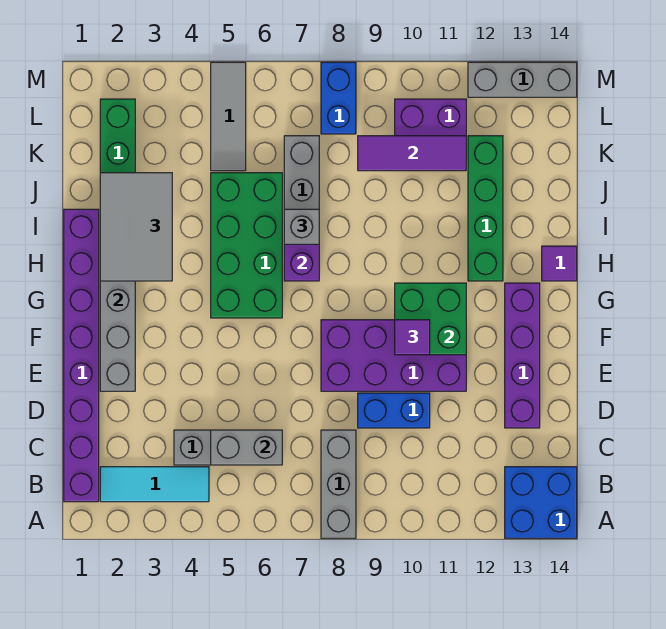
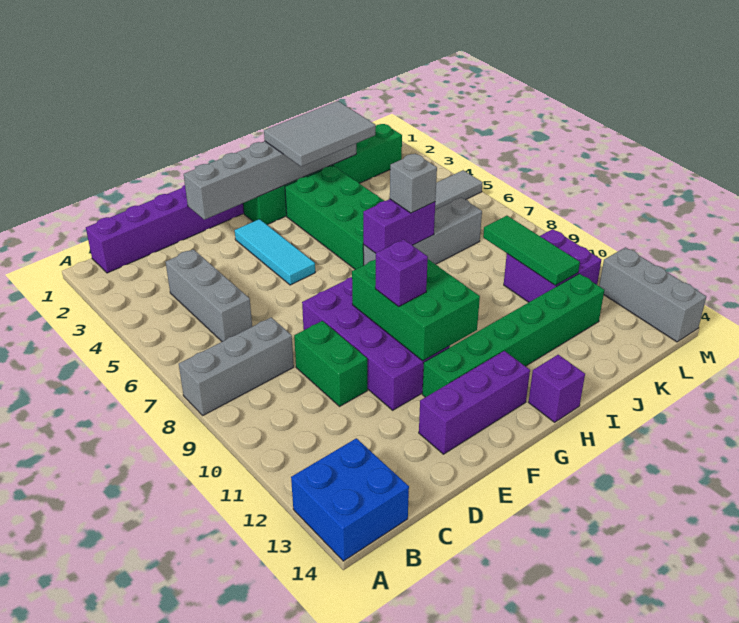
cyan tile B2:B4 level 1 -> cyan tile F3:F5 level 1
grey brick C5:C6 level 2 -> none
blue brick D9:D10 level 1 -> green brick D9:D10 level 1
purple brick D13:G13 level 1 -> purple brick E13:G13 level 1
green brick F10:G11 level 2 -> green brick F9:G11 level 2
purple tile F10 level 3 -> purple brick F10 level 3
green brick G5:J6 level 1 -> green brick H3:I6 level 1
green brick H12:K12 level 1 -> green brick F12:K12 level 1
purple tile H14 level 1 -> purple brick H14 level 1
purple tile K9:K11 level 2 -> green tile K9:K11 level 2
blue brick L8:M8 level 1 -> none

